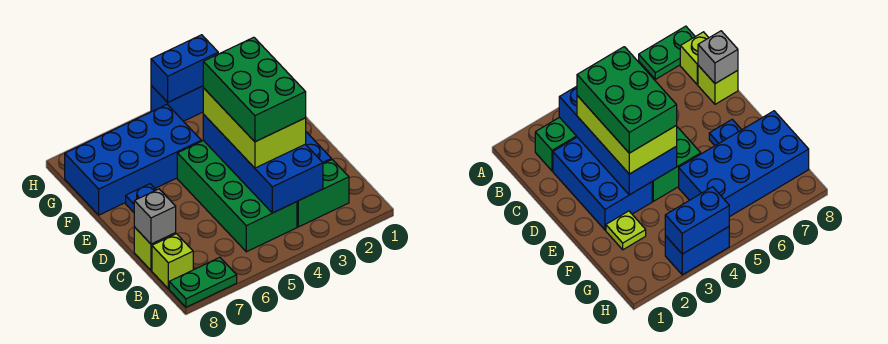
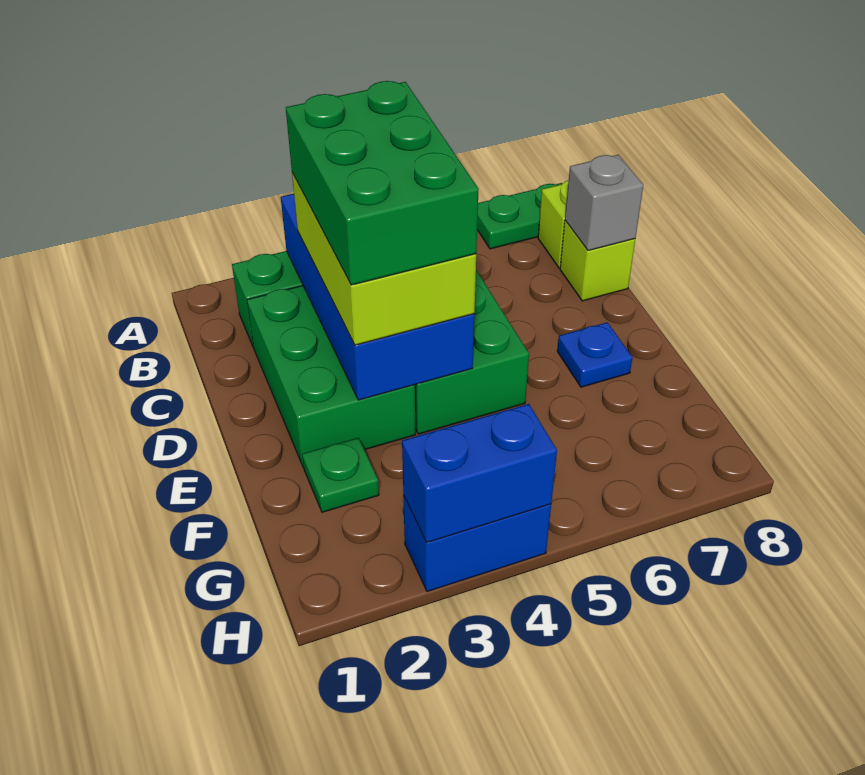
blue brick C2:E3 level 1 -> green brick C2:E3 level 1
lime plate F2 level 1 -> green plate F2 level 1
blue brick F5:G8 level 1 -> none

